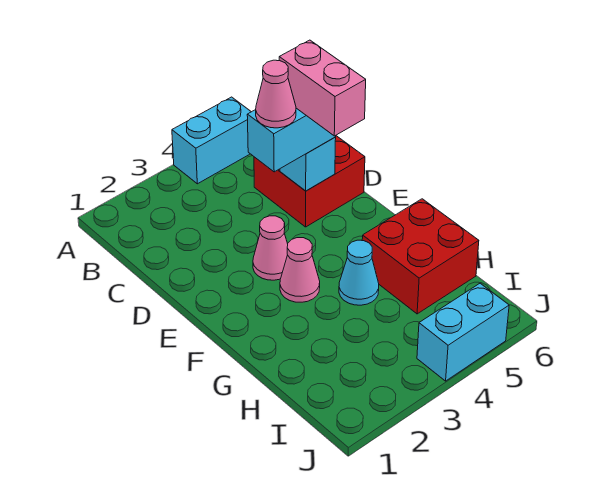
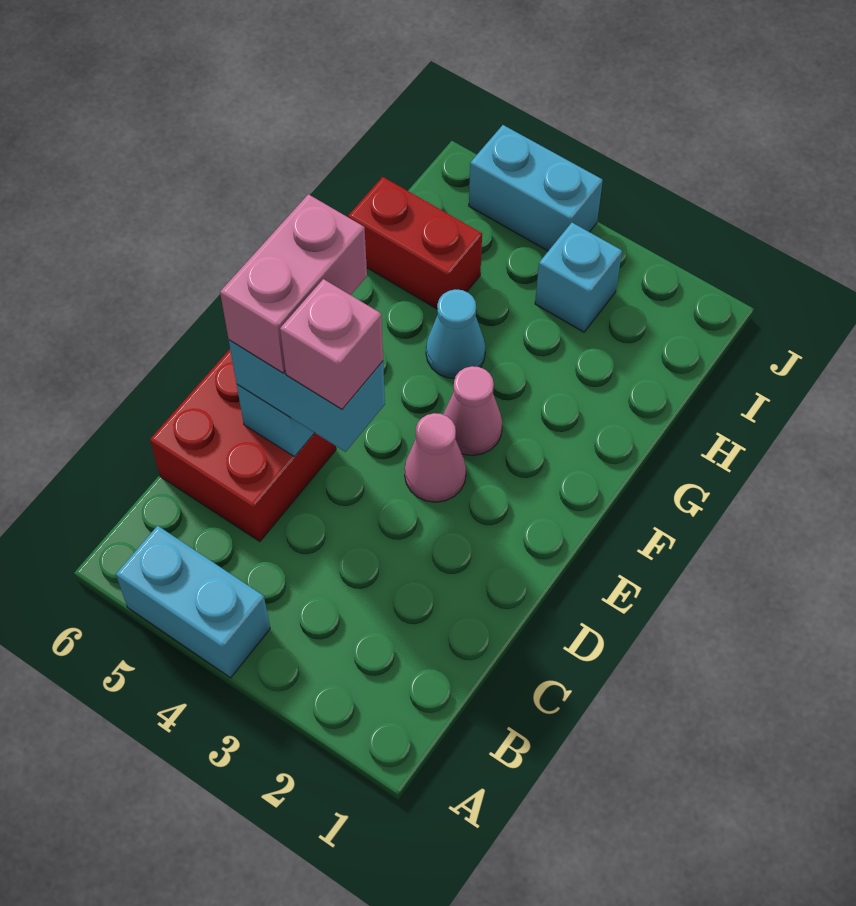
pink cone D4 level 4 -> pink brick D4 level 4
red brick G5:H6 level 1 -> red brick H5:H6 level 1
none -> cyan brick I3 level 1

